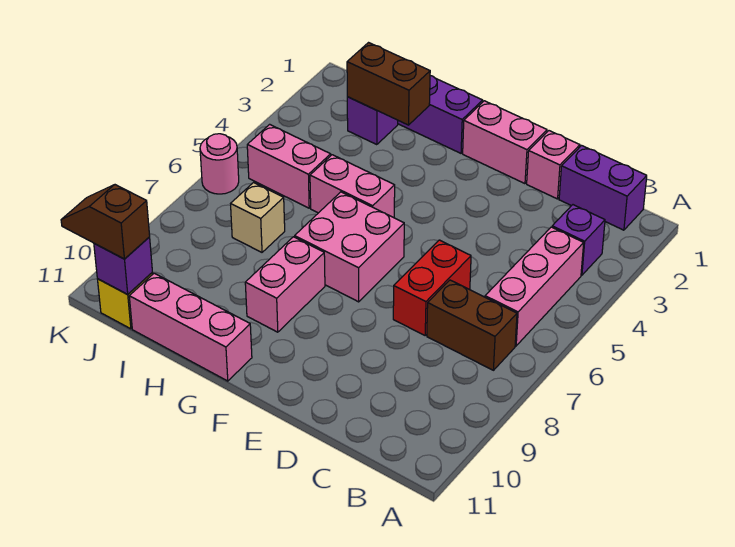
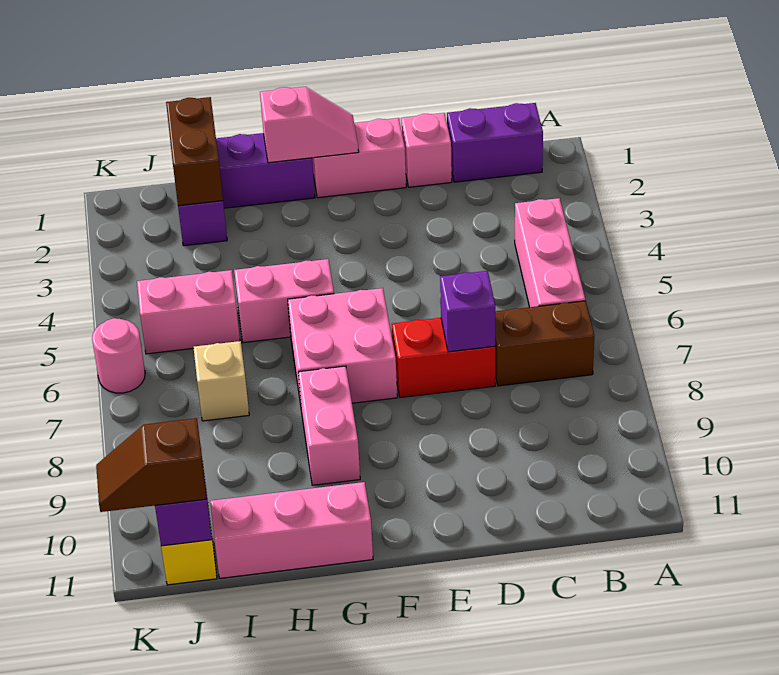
purple brick B3 level 1 -> purple brick D7 level 2
red brick D6:D7 level 1 -> red brick D7:E7 level 1
none -> pink slope F1:G1 level 2 top G
brown brick H2:I2 level 2 -> brown brick I1:I2 level 2

